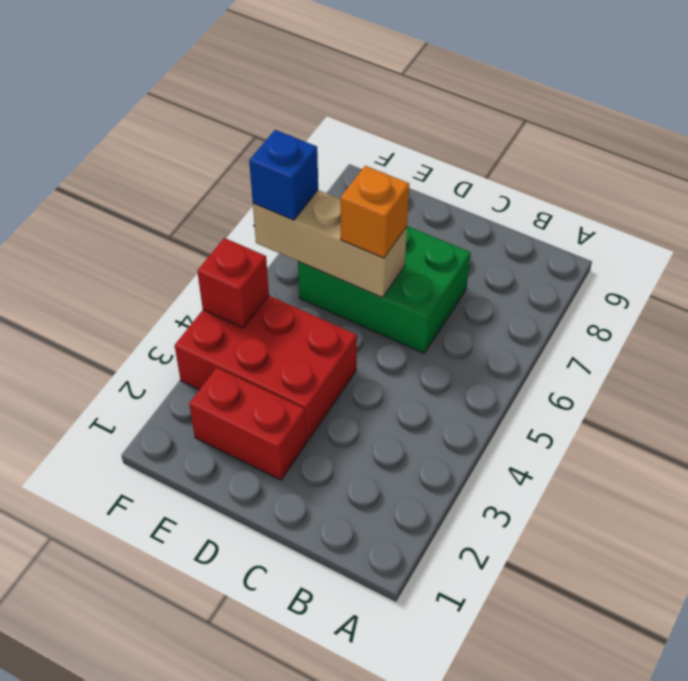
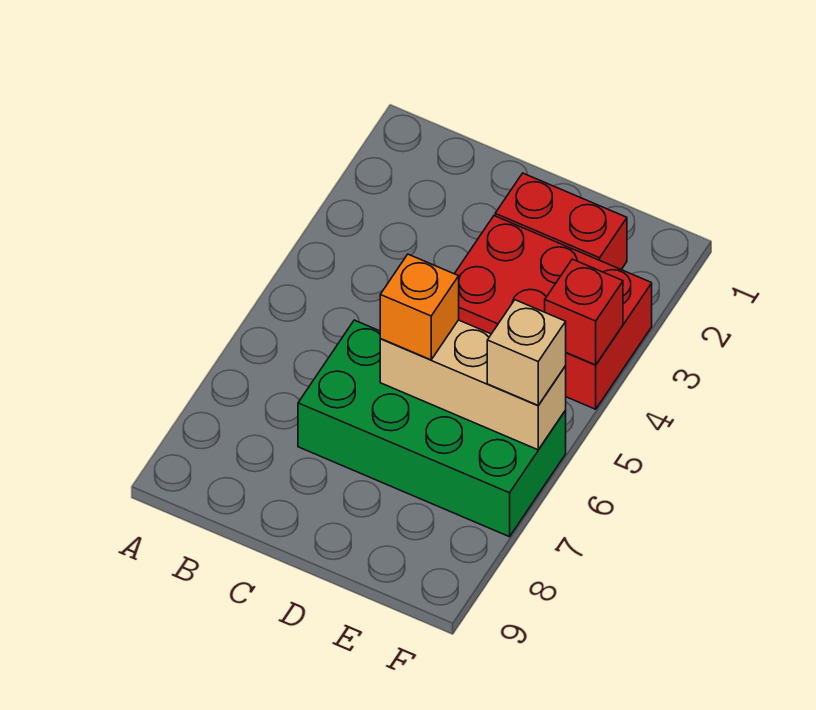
green brick C6:E7 level 1 -> green brick C6:F7 level 1
blue brick F6 level 3 -> tan brick F6 level 3

